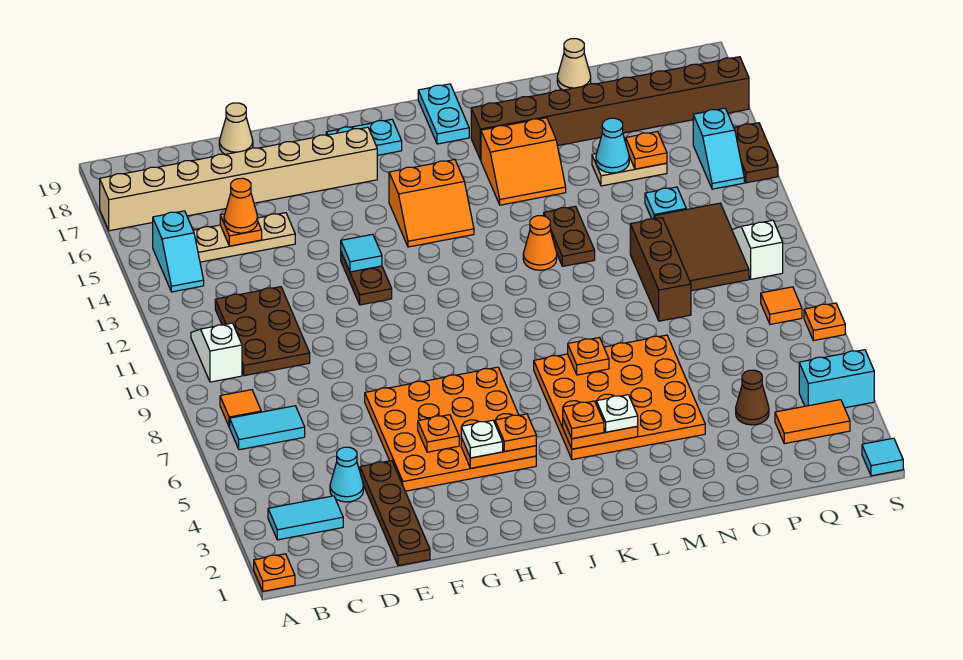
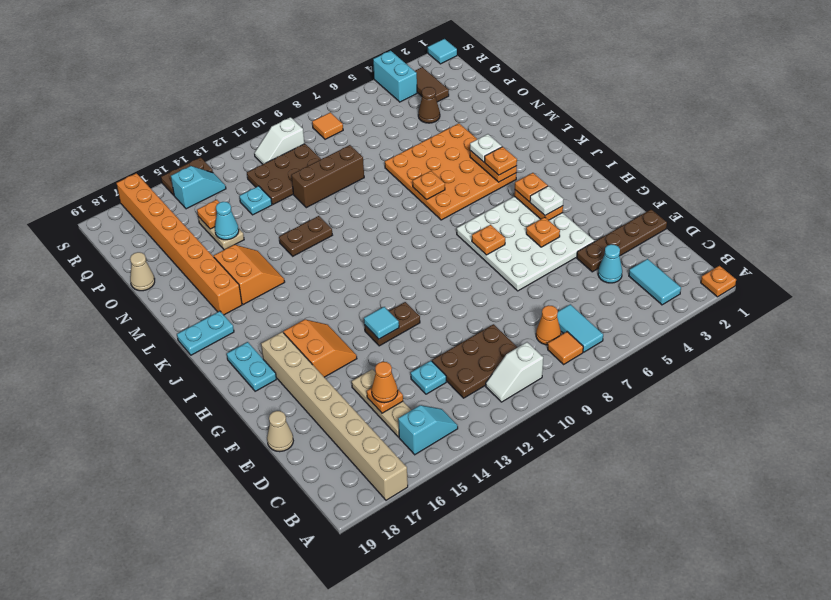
none -> cyan plate D13 level 1
orange plate F4:I7 level 1 -> white plate F4:I7 level 1
orange slope I14:J15 level 1 top 15 -> orange slope G15:H16 level 1 top 16
orange cone L12 level 1 -> orange cone C8 level 1
brown brick L17:S17 level 1 -> orange brick L17:S17 level 1
brown tile P10:Q12 level 1 -> brown plate P10:Q12 level 1
orange tile Q3:R3 level 1 -> brown tile Q3:R3 level 1
orange plate S7 level 1 -> orange plate H7 level 2

